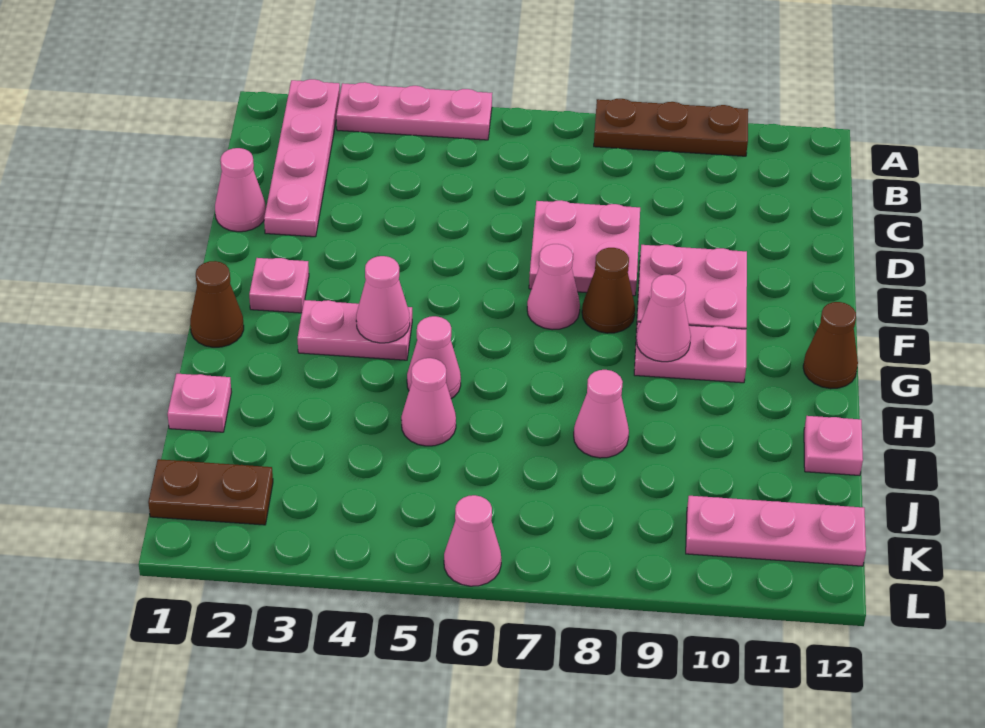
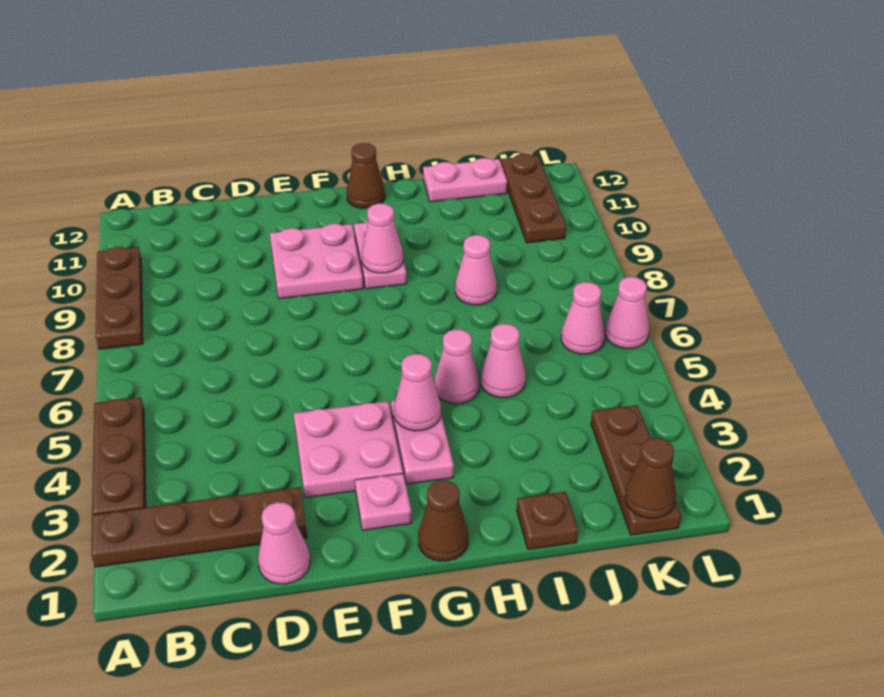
pink plate A2:D2 level 1 -> brown plate A2:D2 level 1
pink plate A3:A5 level 1 -> brown plate A3:A5 level 1
pink plate D7:E8 level 1 -> pink plate E3:F4 level 1
pink cone F7 level 1 -> pink cone K6 level 1
brown cone F8 level 1 -> brown cone K1 level 2
pink plate I1 level 1 -> brown plate I1 level 1
pink plate I12 level 1 -> pink plate I12:J12 level 1
brown plate K1:K2 level 1 -> brown plate K1:K3 level 1
pink plate K10:K12 level 1 -> brown plate K10:K12 level 1

